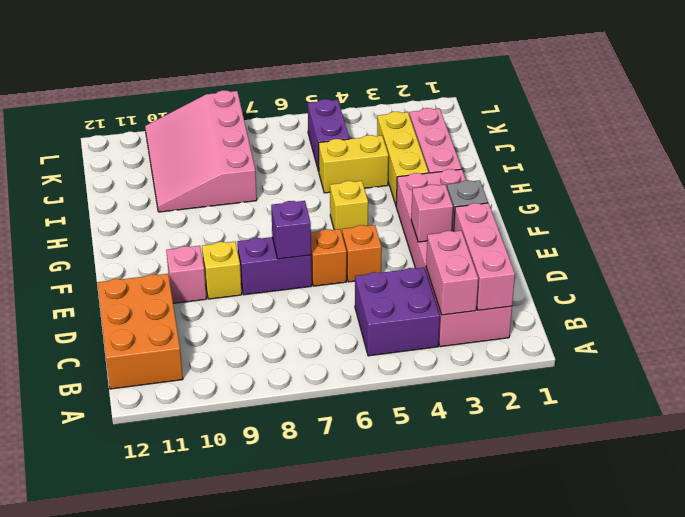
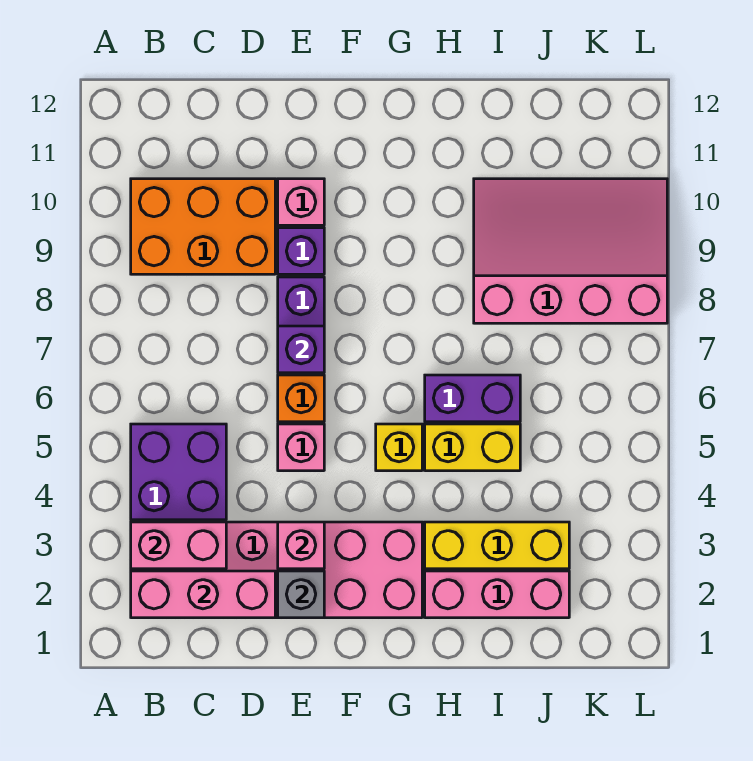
orange brick B11:D12 level 1 -> orange brick B9:D10 level 1
orange brick E5 level 1 -> pink brick E5 level 1
yellow brick E9 level 1 -> purple brick E9 level 1
yellow brick I4:I5 level 1 -> yellow brick H5:I5 level 1
purple brick J5:K5 level 1 -> purple brick H6:I6 level 1

